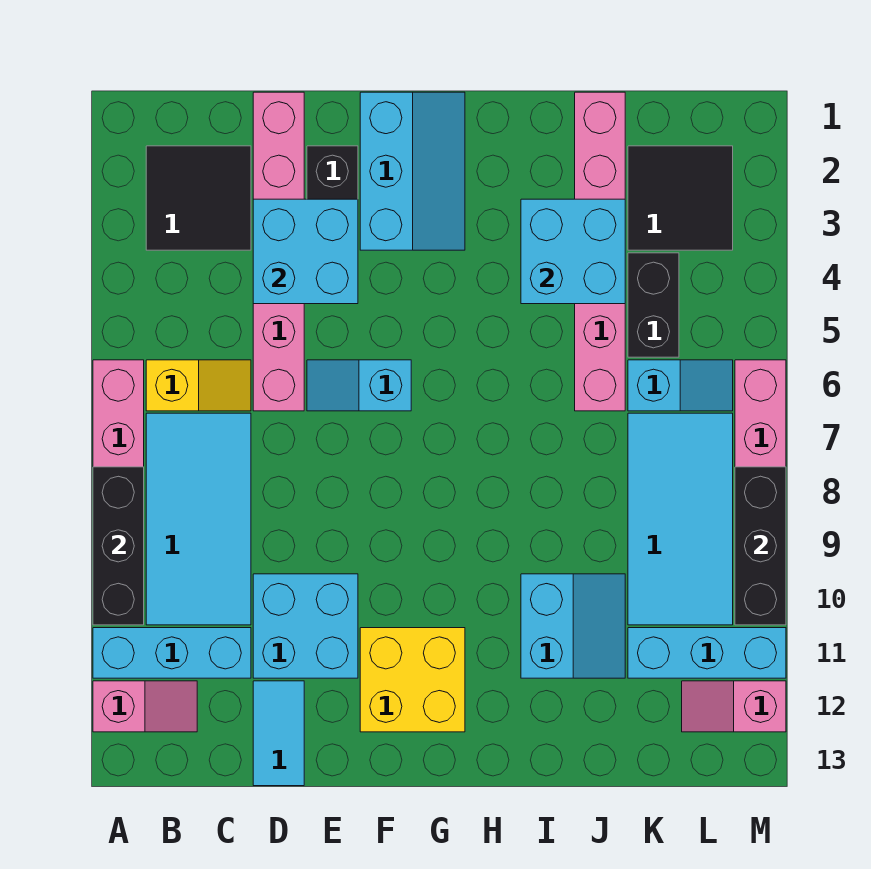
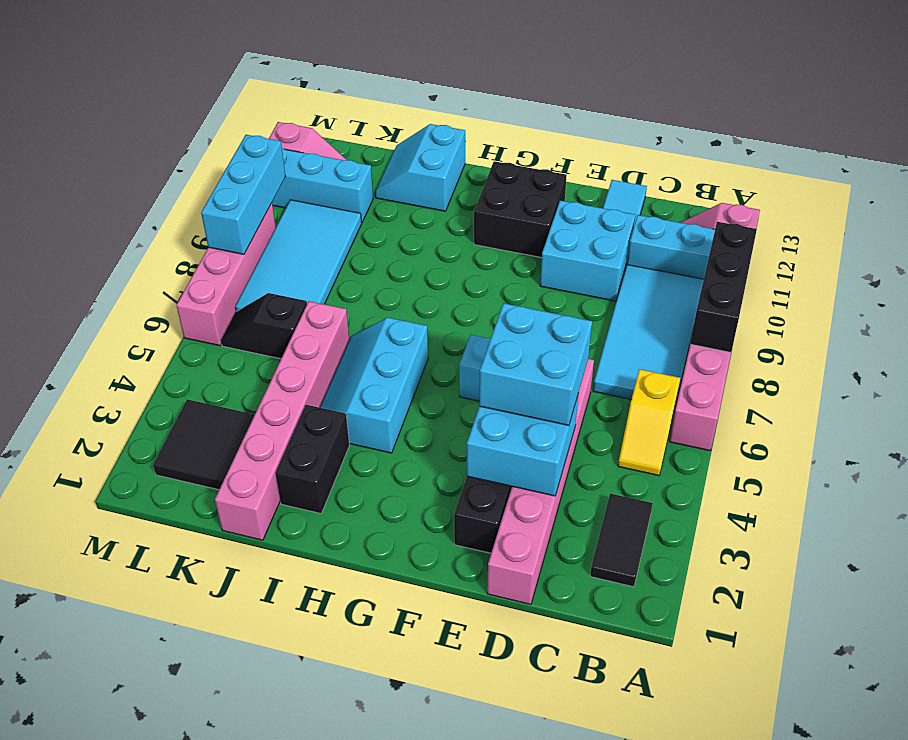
black tile B2:C3 level 1 -> black tile B2:B3 level 1
yellow slope B6:C6 level 1 top B -> yellow slope B5:B6 level 1 top 6
cyan slope F1:G3 level 1 top F -> cyan slope H4:I6 level 1 top H
yellow brick F11:G12 level 1 -> black brick F11:G12 level 1
cyan brick I3:J4 level 2 -> cyan brick D4:E5 level 3
cyan slope I10:J11 level 1 top I -> cyan slope I12:J13 level 1 top I
black brick K4:K5 level 1 -> black brick I2:I3 level 1
cyan slope K6:L6 level 1 top K -> black slope K6:L6 level 1 top K
black brick M8:M10 level 2 -> cyan brick M8:M10 level 2

